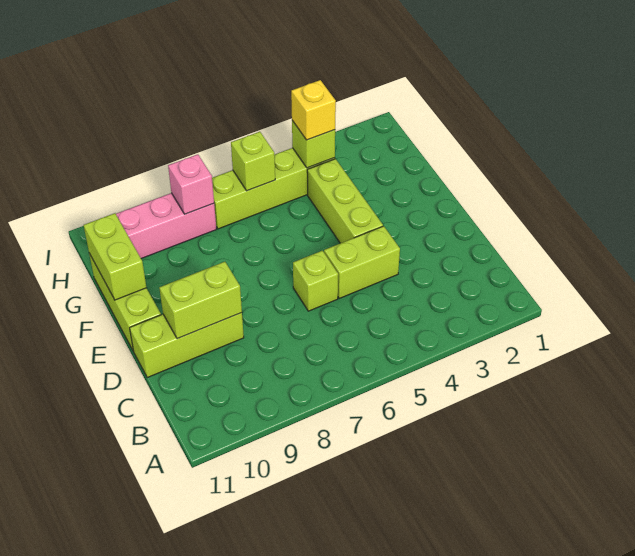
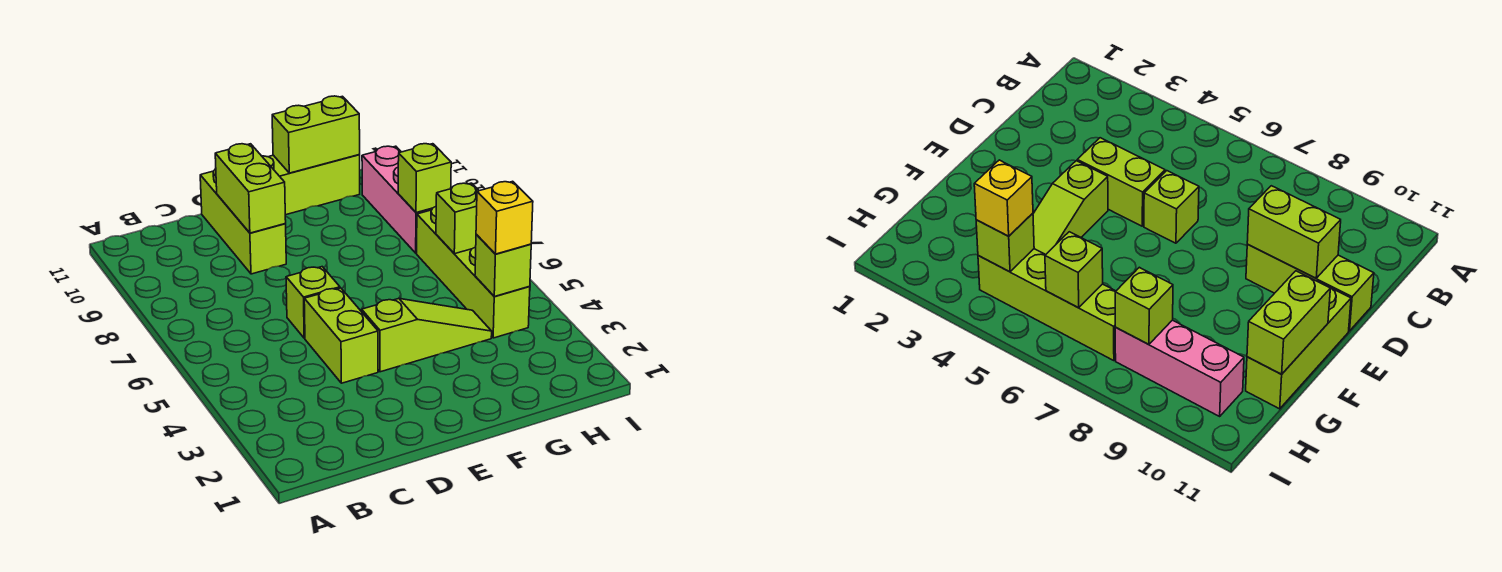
lime brick E4:G4 level 1 -> lime slope E4:G4 level 1 top E
pink brick H8 level 2 -> lime brick H8 level 2

